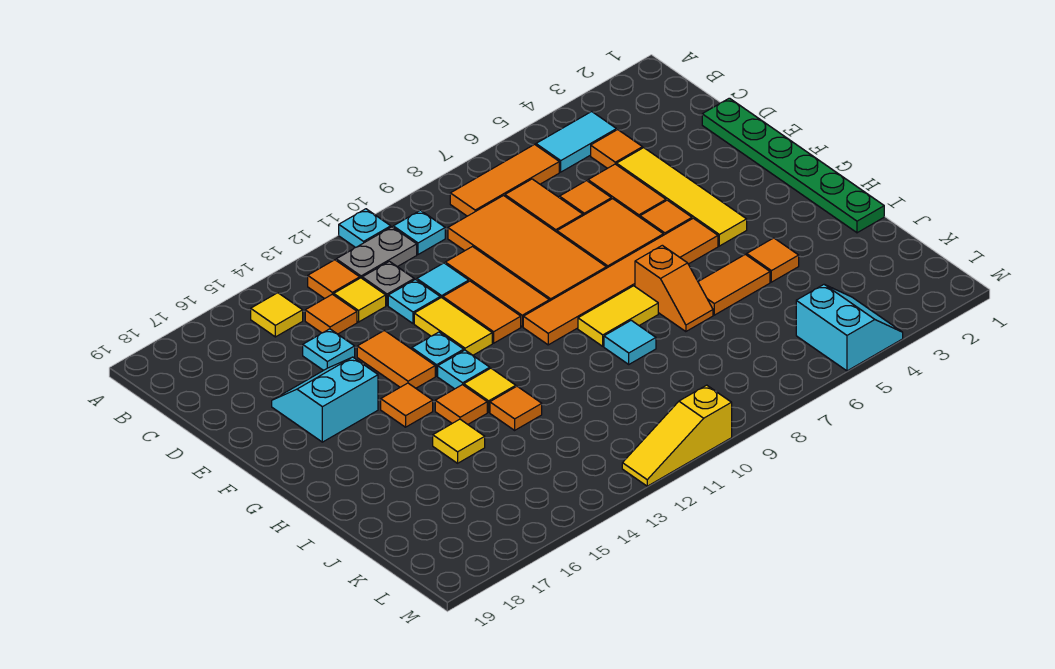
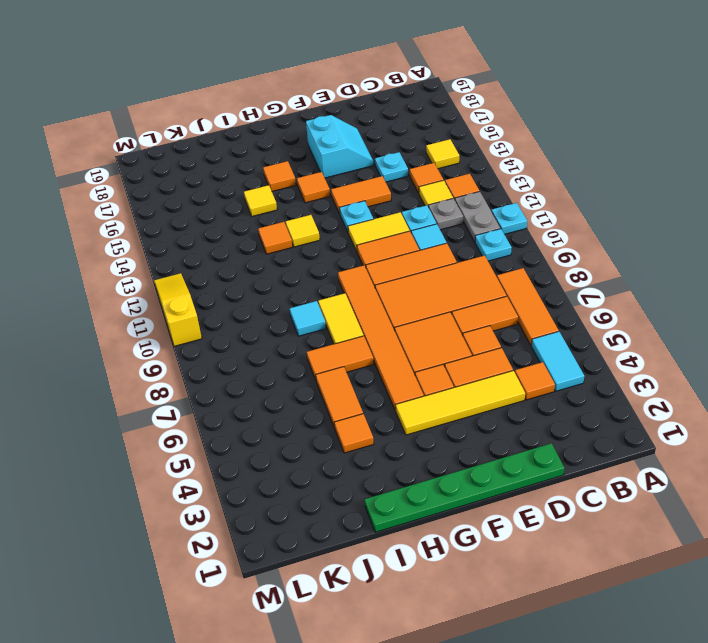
cyan plate G13 level 1 -> none
orange slope H7:I7 level 1 top H -> orange tile H7:I7 level 1
orange tile H14 level 1 -> orange tile H16 level 1
cyan slope L4:M5 level 1 top 5 -> none

